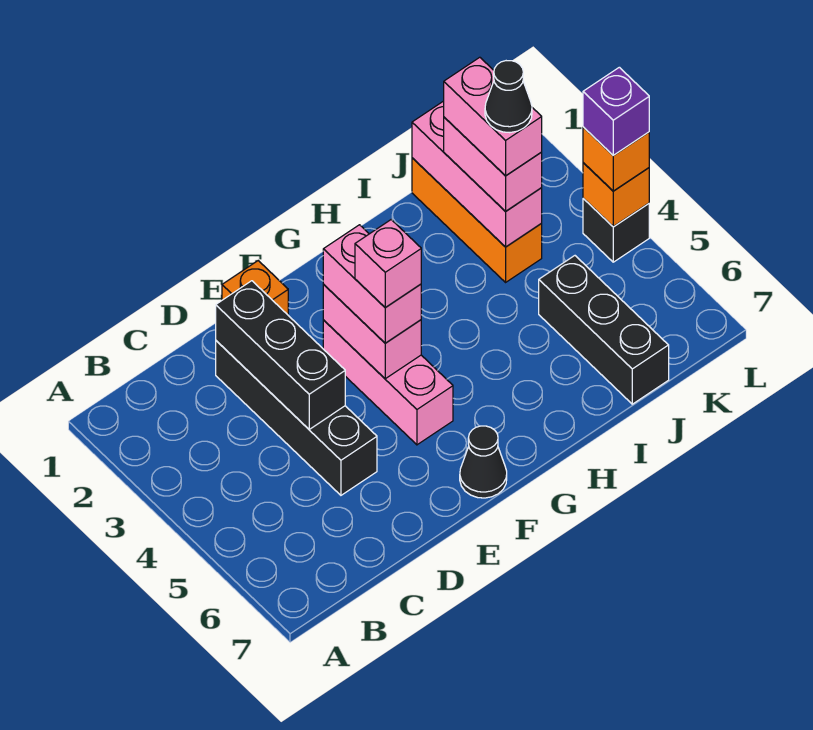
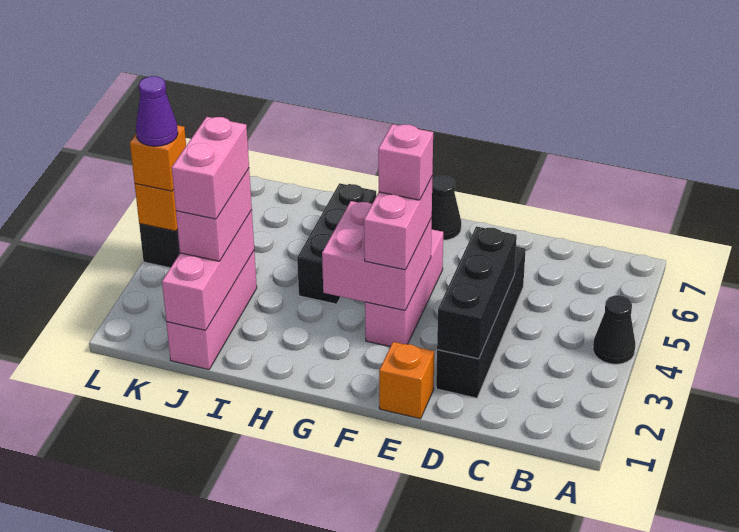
pink brick F3:F4 level 2 -> pink brick F3:G4 level 2
orange brick J1:J3 level 1 -> pink brick J1:J3 level 1
black cone J3 level 5 -> black cone A4 level 1
black brick J5:J7 level 1 -> black brick H4:H6 level 1
purple brick L4 level 4 -> purple cone L4 level 4

